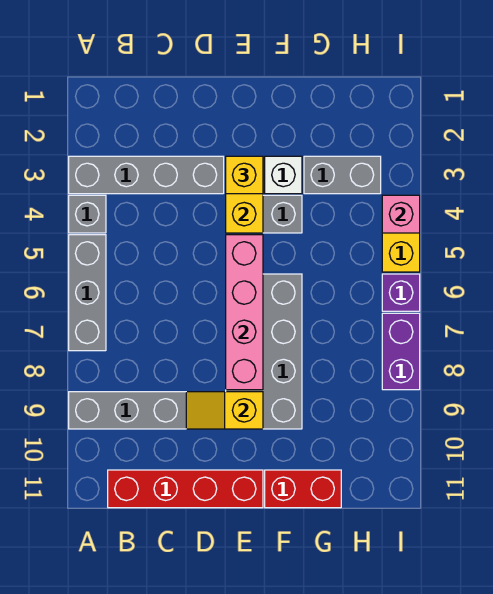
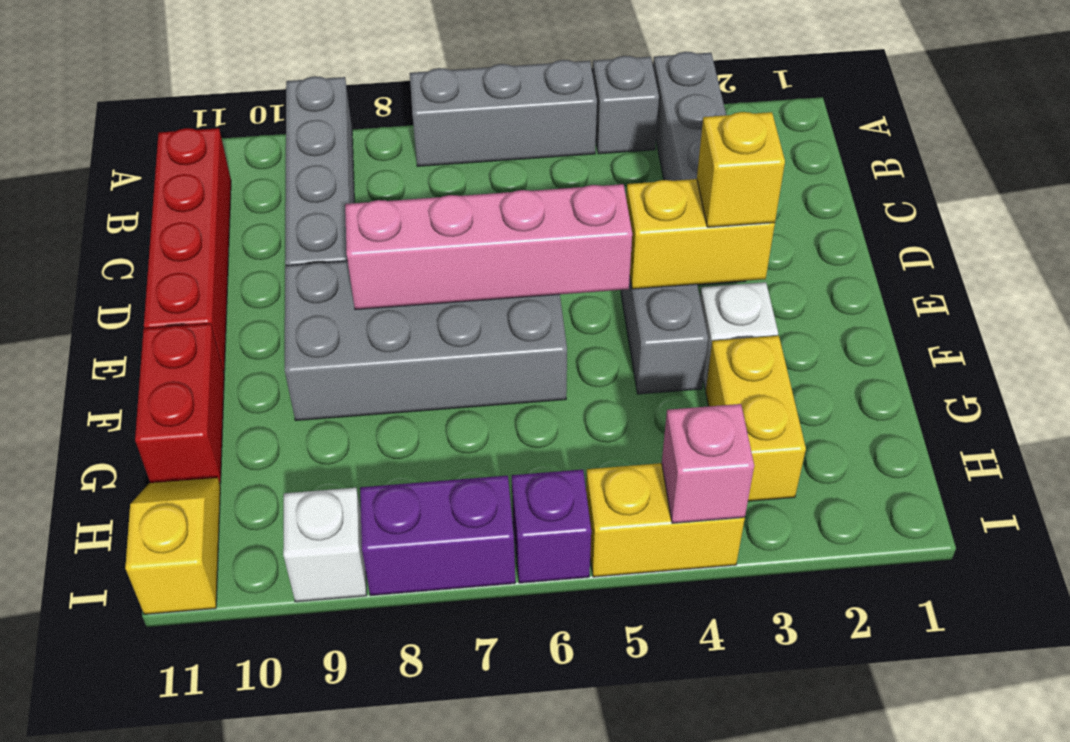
yellow slope D9:E9 level 2 top E -> yellow slope H11:I11 level 1 top I
grey brick G3:H3 level 1 -> yellow brick G3:H3 level 1
none -> white brick I9 level 1

